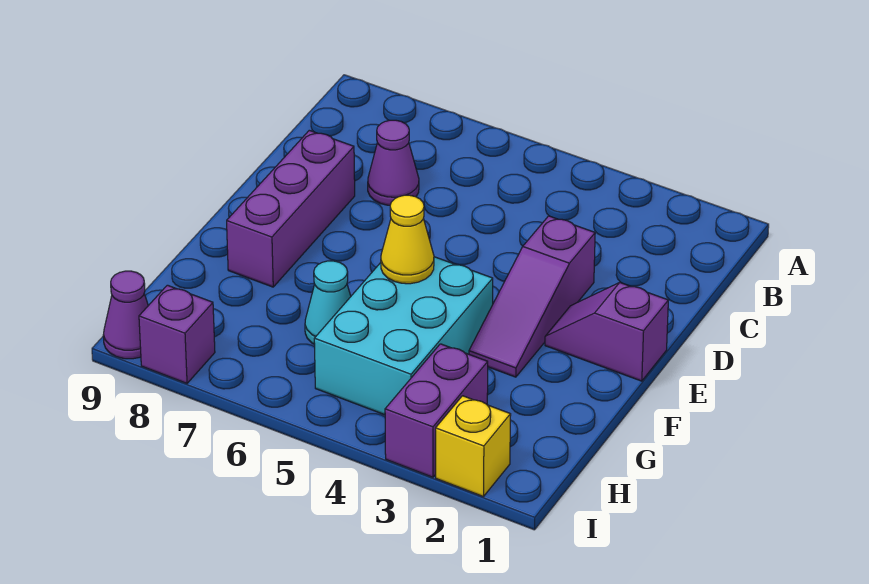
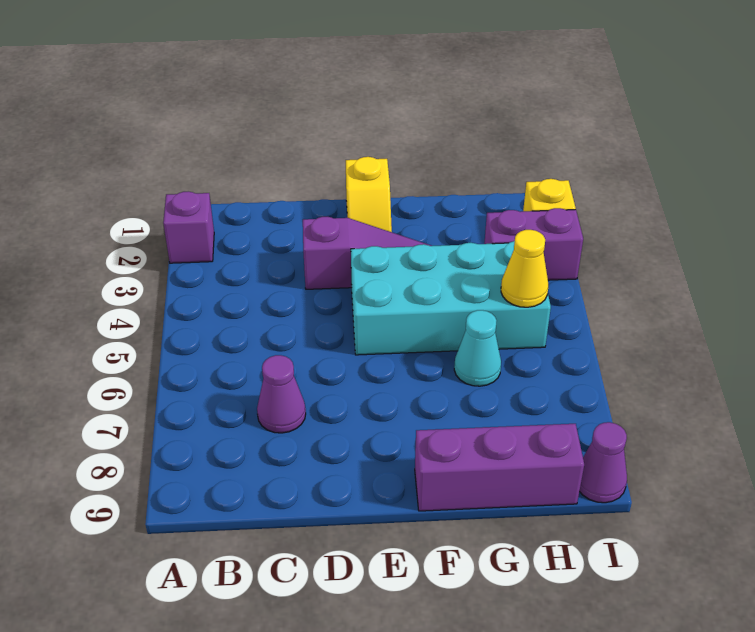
purple brick D8:F8 level 1 -> purple brick F9:H9 level 1
purple slope E1:E2 level 1 top 1 -> yellow slope E1:E2 level 1 top 1
cyan brick F4:H5 level 1 -> cyan brick E4:H5 level 1
yellow cone F5 level 2 -> yellow cone H5 level 2
purple brick I8 level 1 -> purple brick A2 level 1

